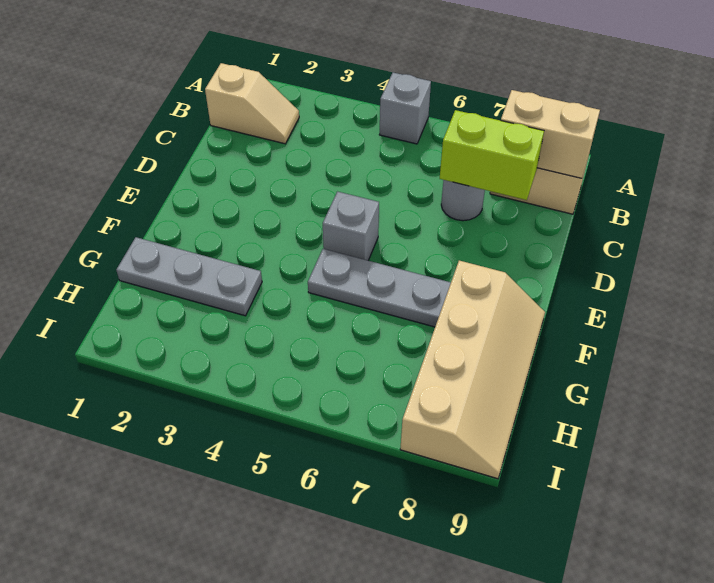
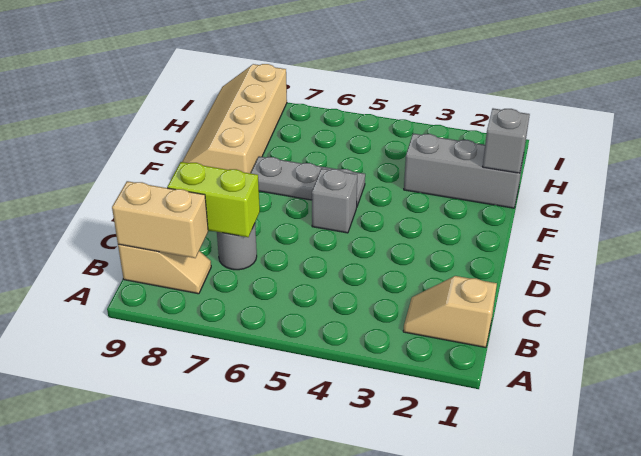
grey brick A5 level 1 -> grey brick G1 level 2
grey plate G1:G3 level 1 -> grey brick G1:G3 level 1

